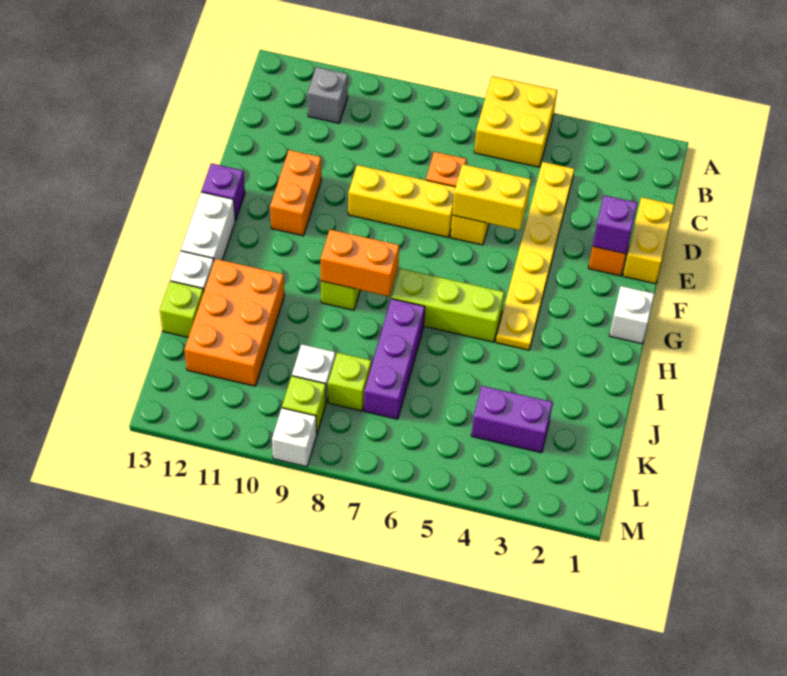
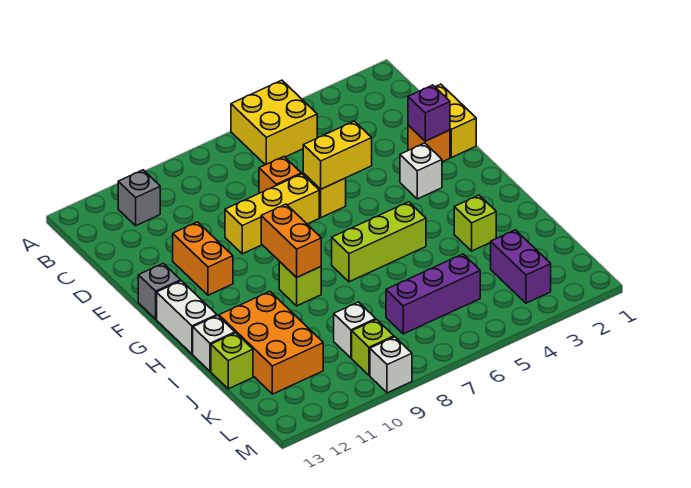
yellow plate C4:H4 level 1 -> none
purple brick F13 level 1 -> grey brick F13 level 1
white brick G1 level 1 -> white brick F3 level 1
orange brick H8:H9 level 2 -> orange brick G9:H9 level 2
purple brick I7:K7 level 1 -> purple brick K5:K7 level 1
purple brick K3:K4 level 1 -> purple brick K3:L3 level 1
lime brick K8 level 1 -> lime brick I3 level 1

